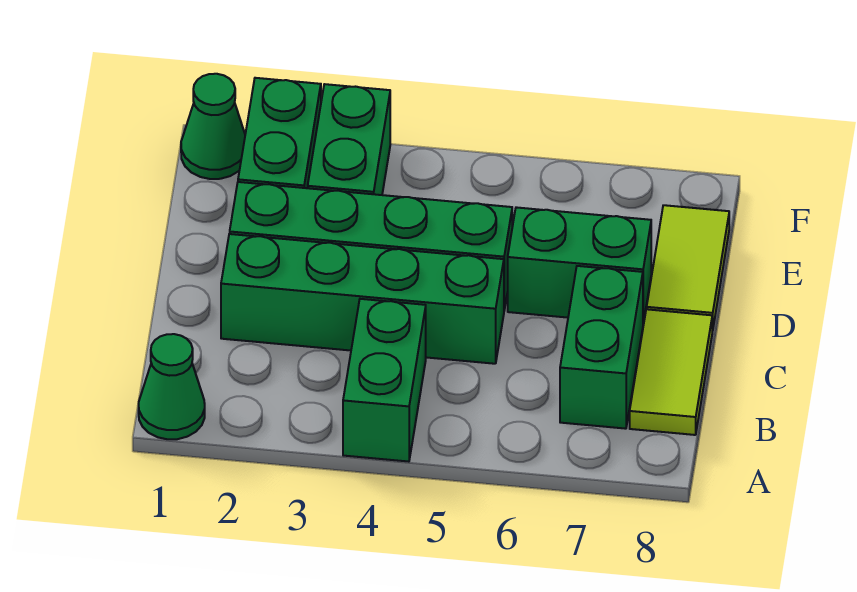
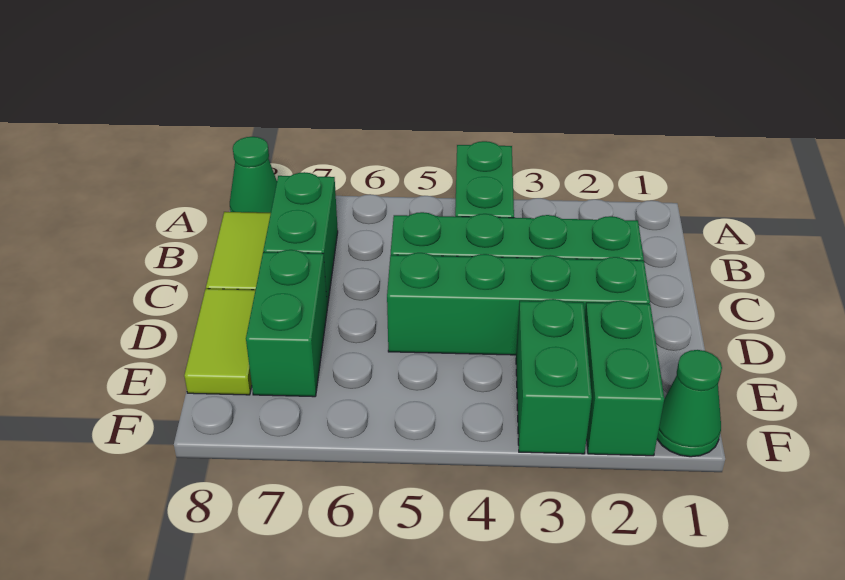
green cone A1 level 1 -> green cone A8 level 1
green brick D6:D7 level 1 -> green brick D7:E7 level 1

